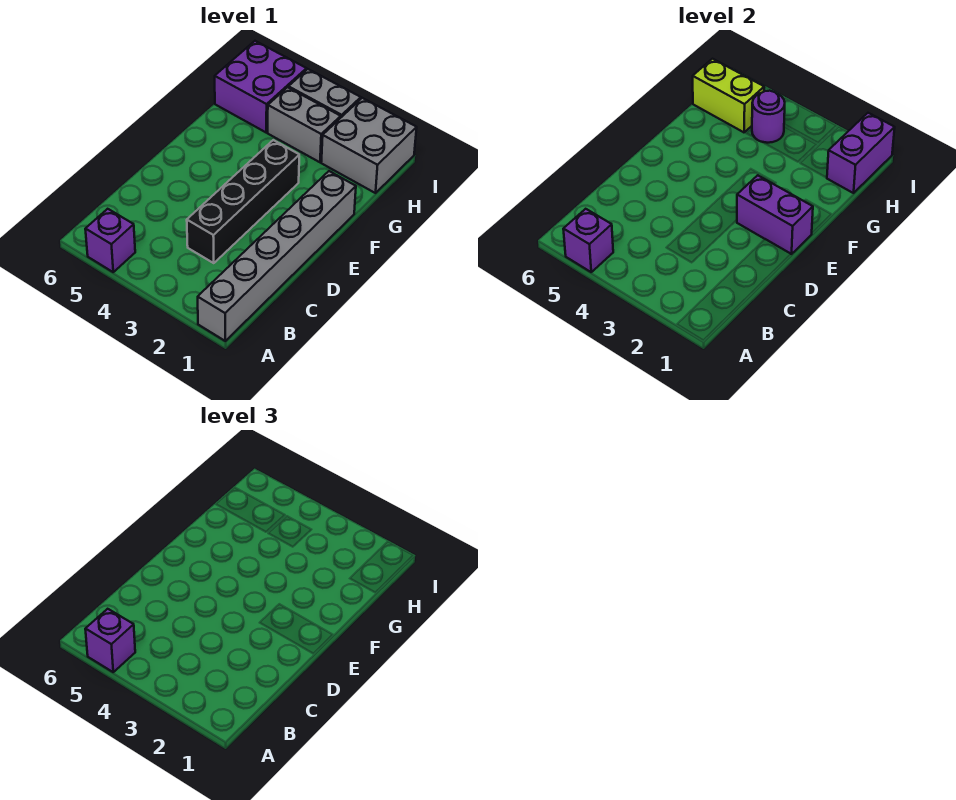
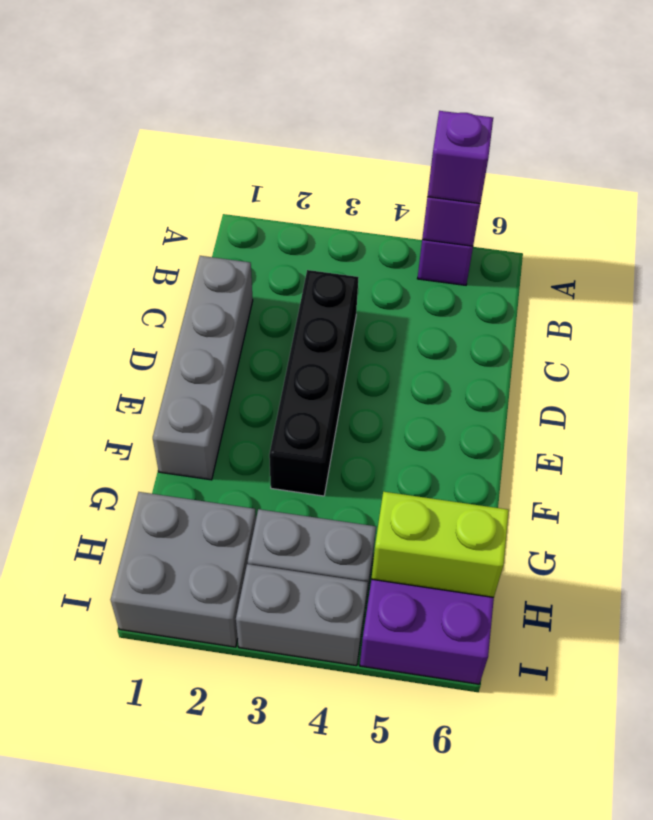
grey brick A1:F1 level 1 -> grey brick C1:F1 level 1
purple brick E1:E2 level 2 -> none
purple brick H1:I1 level 2 -> none
purple round brick H4 level 2 -> none

